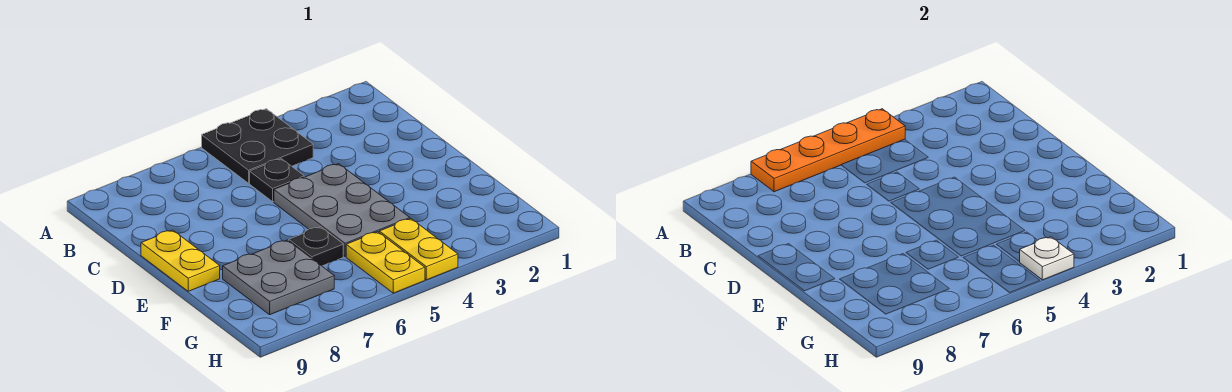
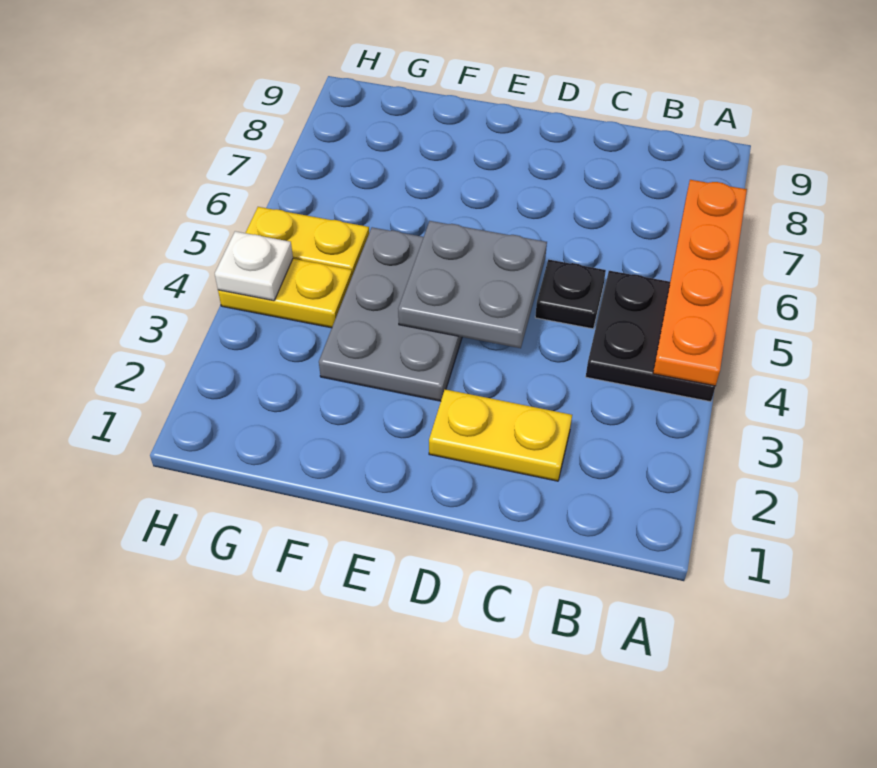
grey plate D4:F5 level 1 -> grey plate E3:F5 level 1
yellow plate D9:E9 level 1 -> yellow plate C2:D2 level 1
black plate F6 level 1 -> none
grey plate F7:G8 level 1 -> grey plate D4:E5 level 2

